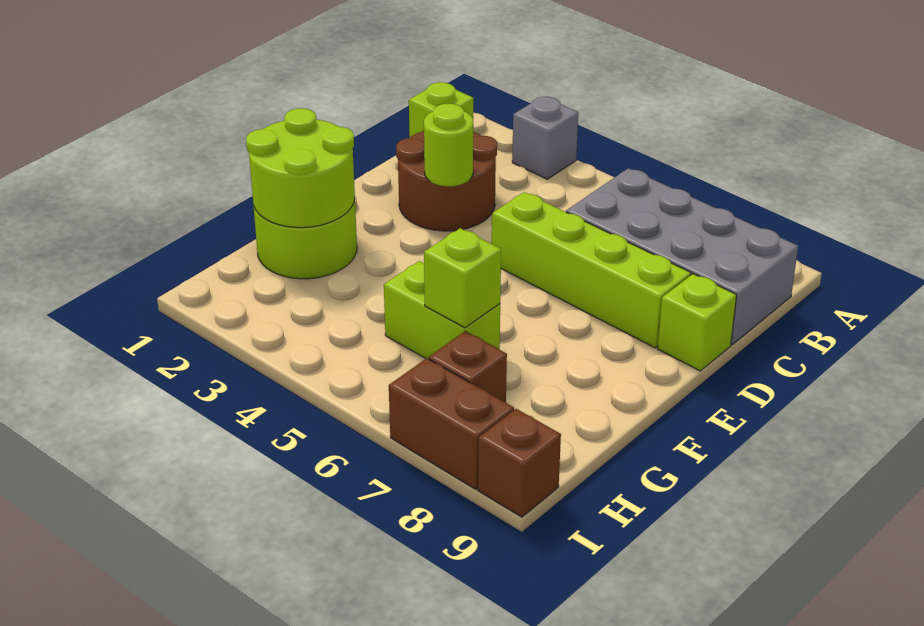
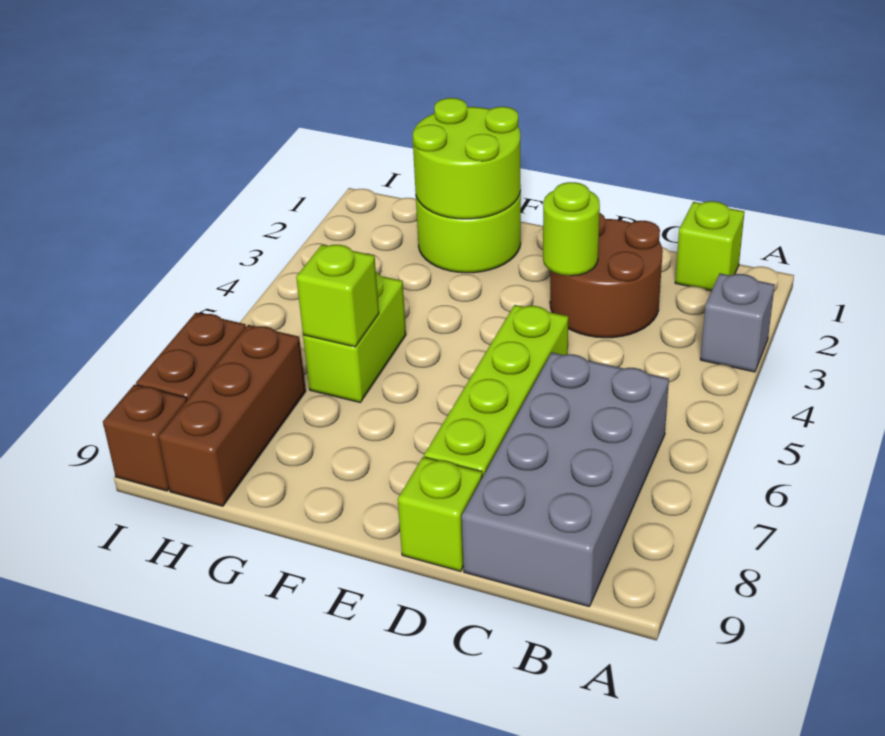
brown brick H7 level 1 -> brown brick H7:H9 level 1

